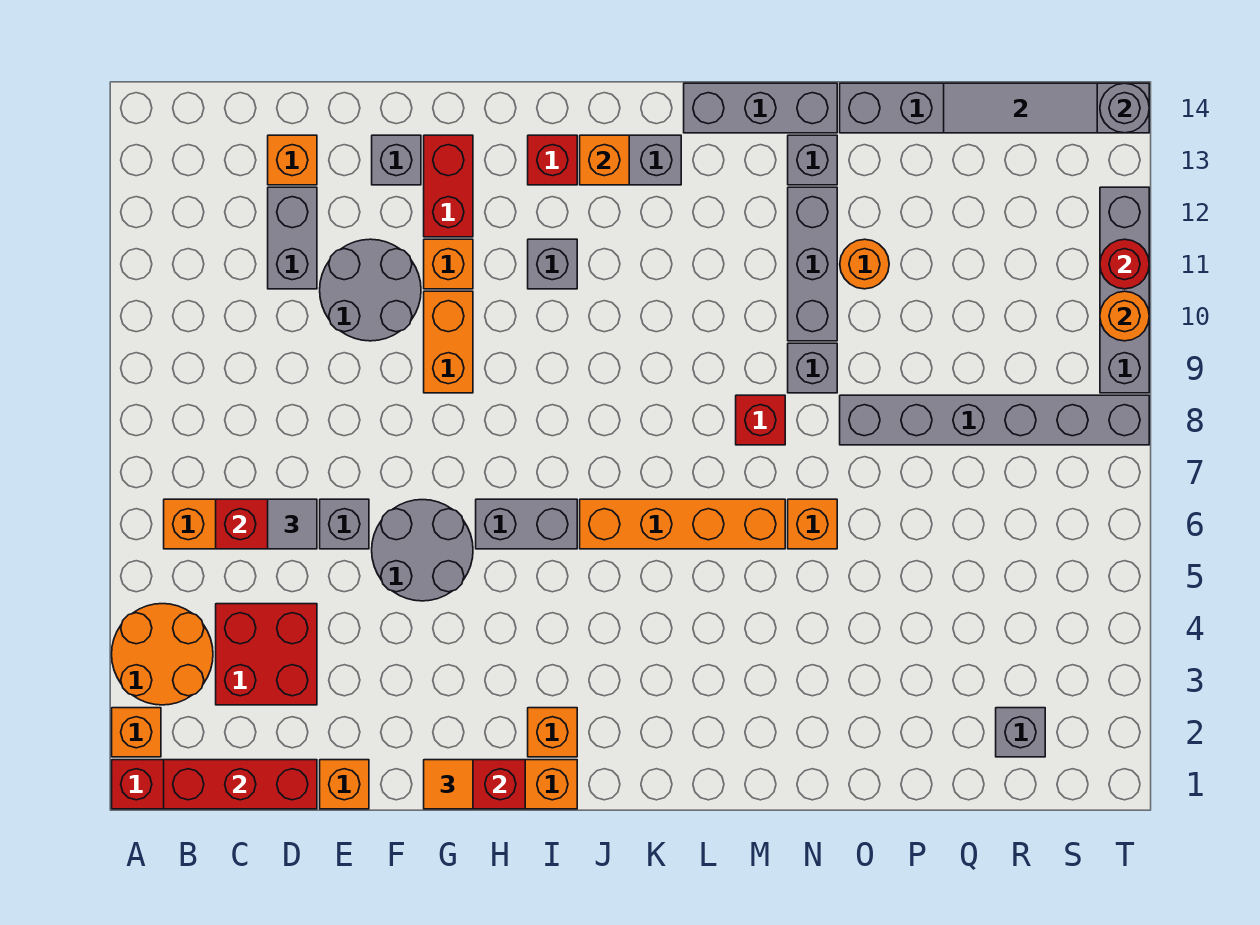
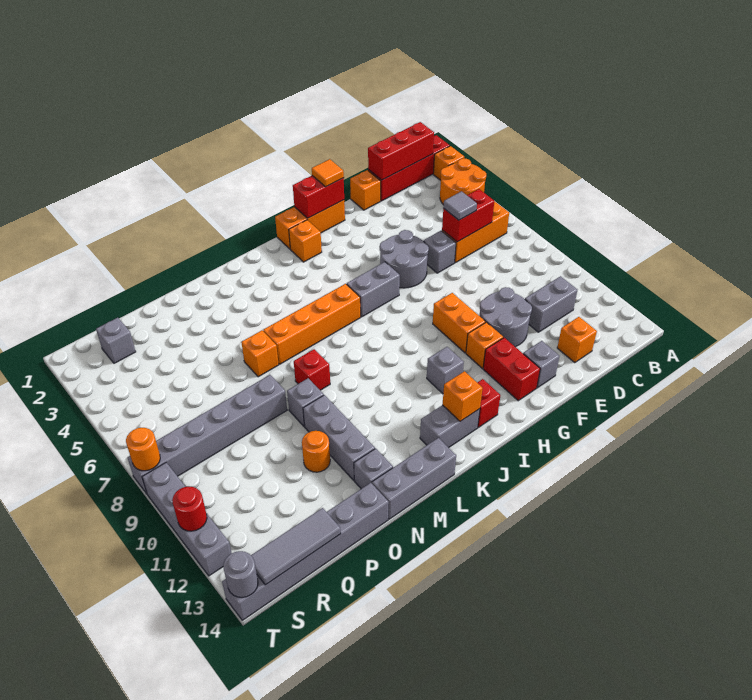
red brick C3:D4 level 1 -> none
grey brick D11:D12 level 1 -> grey brick C11:D11 level 1
orange round brick T10 level 2 -> orange round brick T8 level 2

